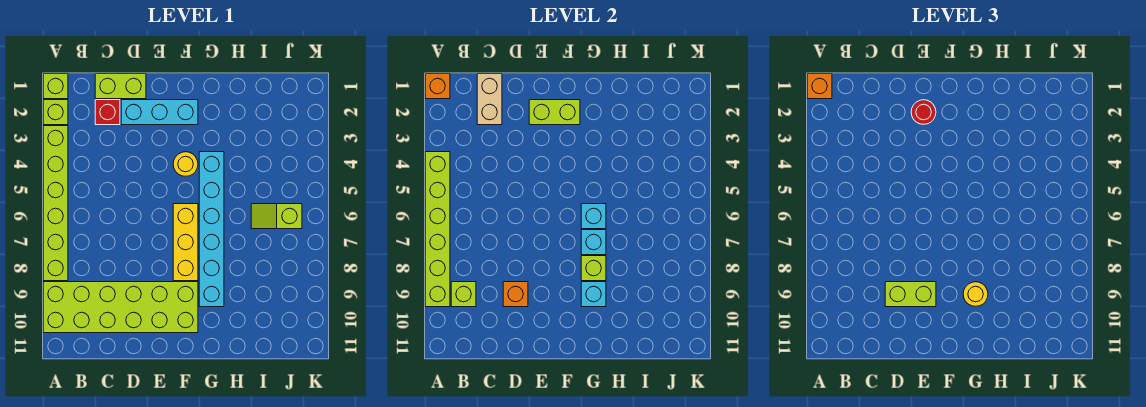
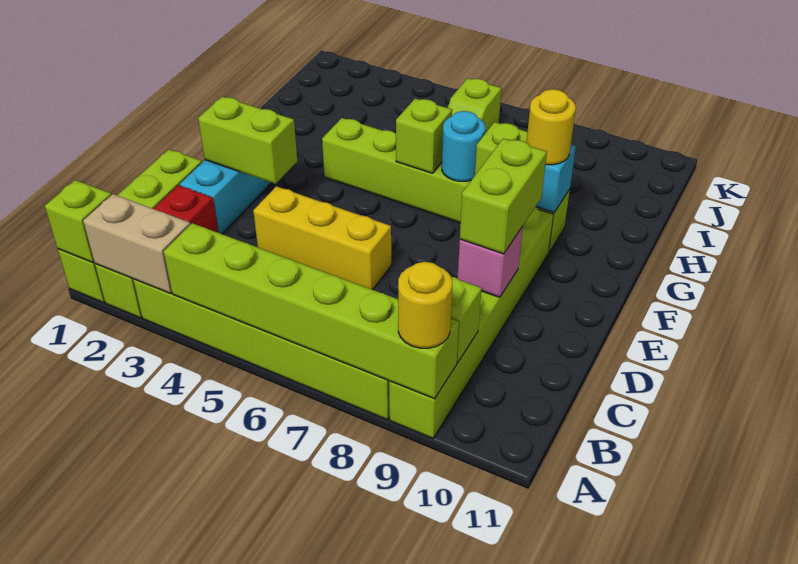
orange brick A1 level 2 -> lime brick A1 level 2
orange brick A1 level 3 -> none
lime brick A9:F10 level 1 -> lime brick A9:F9 level 1
tan brick C1:C2 level 2 -> tan brick A2:A3 level 2
orange brick D9 level 2 -> pink brick D9 level 2
lime brick E2:F2 level 2 -> lime brick E2:E3 level 2
red round brick E2 level 3 -> none
yellow round brick F4 level 1 -> yellow round brick A9 level 3
yellow brick F6:F8 level 1 -> yellow brick D4:D6 level 1
cyan brick G4:G9 level 1 -> lime brick G4:G9 level 1
cyan brick G6 level 2 -> lime brick G6 level 2
cyan brick G7 level 2 -> cyan round brick G7 level 2

